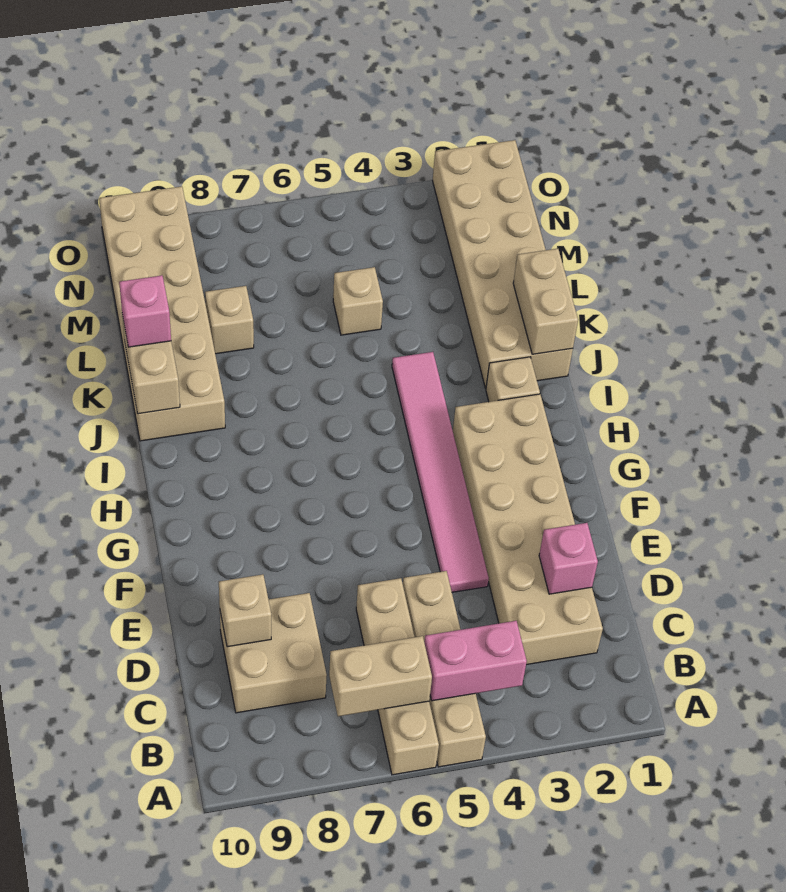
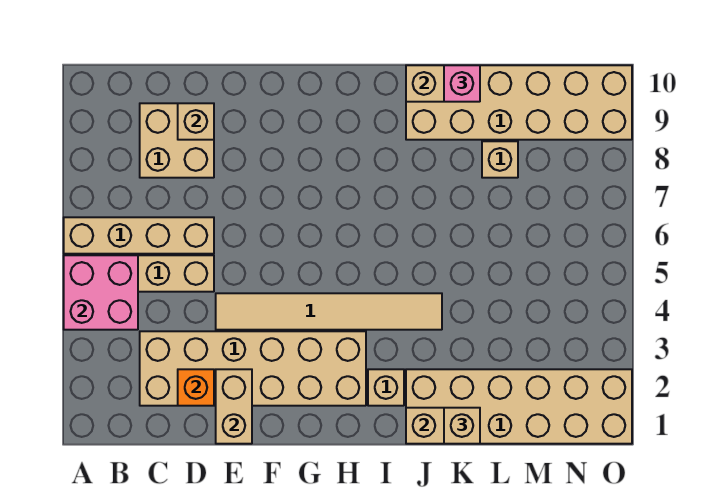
pink brick B4:B5 level 2 -> pink brick A4:B5 level 2
tan brick B6:B7 level 2 -> tan brick E1:E2 level 2
pink brick D2 level 2 -> orange brick D2 level 2
pink tile E4:J4 level 1 -> tan tile E4:J4 level 1
tan brick L5 level 1 -> tan brick K1 level 3

